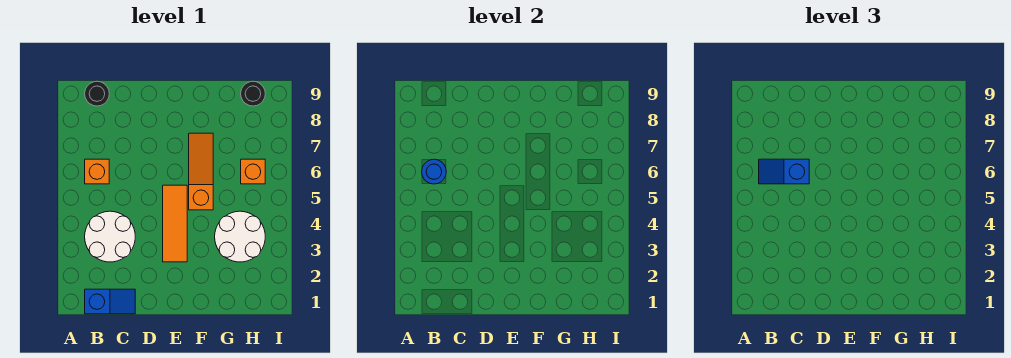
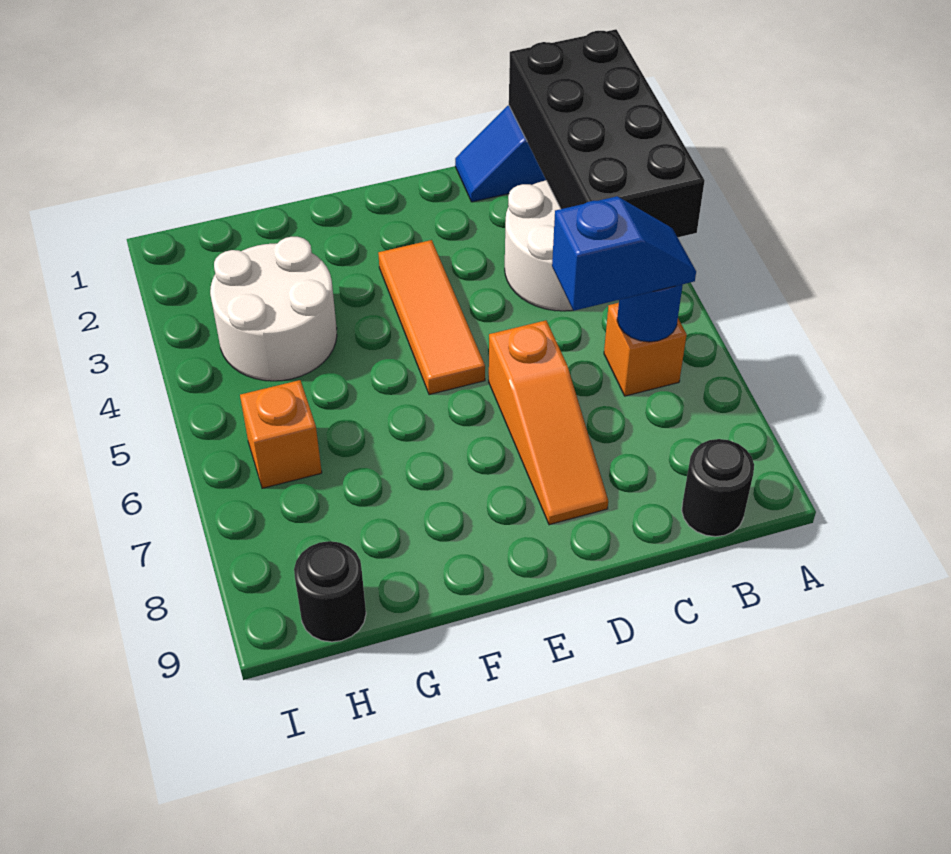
none -> black brick A1:B4 level 2
orange slope F5:F7 level 1 top 5 -> orange slope D6:D8 level 1 top 6

